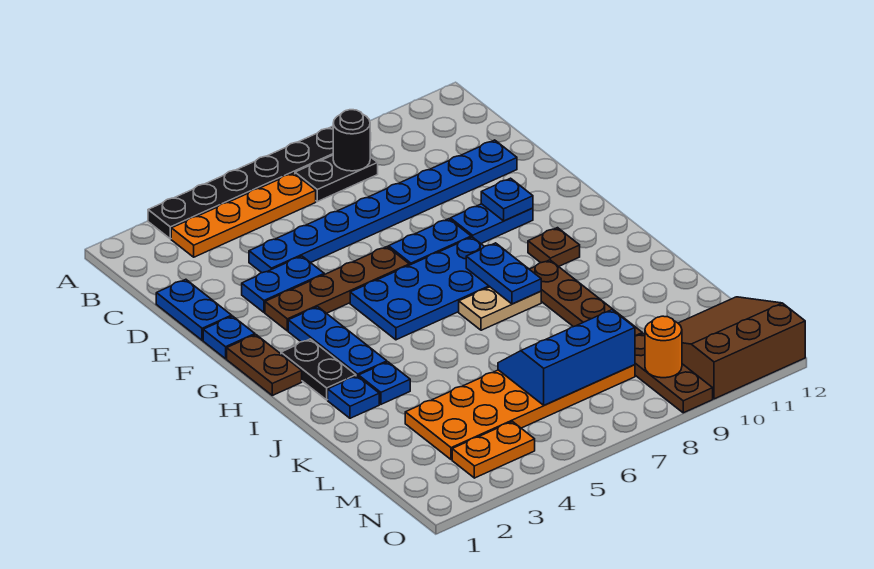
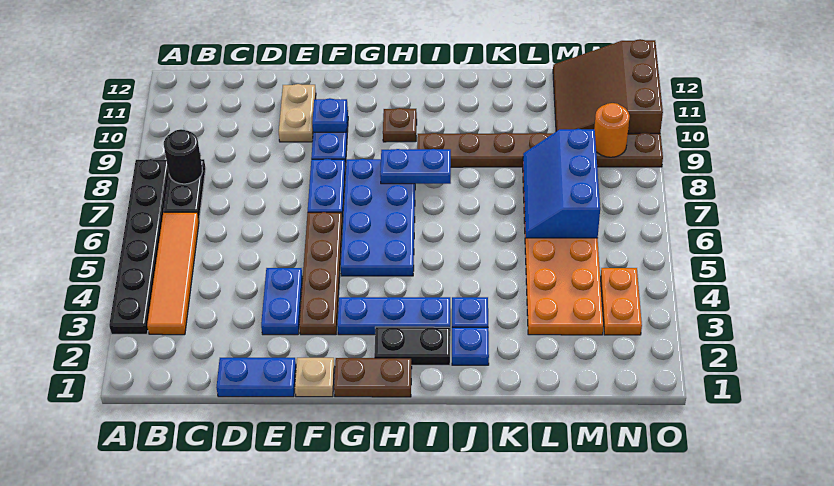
orange plate B3:B6 level 1 -> orange tile B3:B6 level 1
blue plate D4:D11 level 1 -> none
blue plate F1 level 1 -> tan plate F1 level 1
tan plate I7:I8 level 1 -> tan plate E10:E11 level 1

